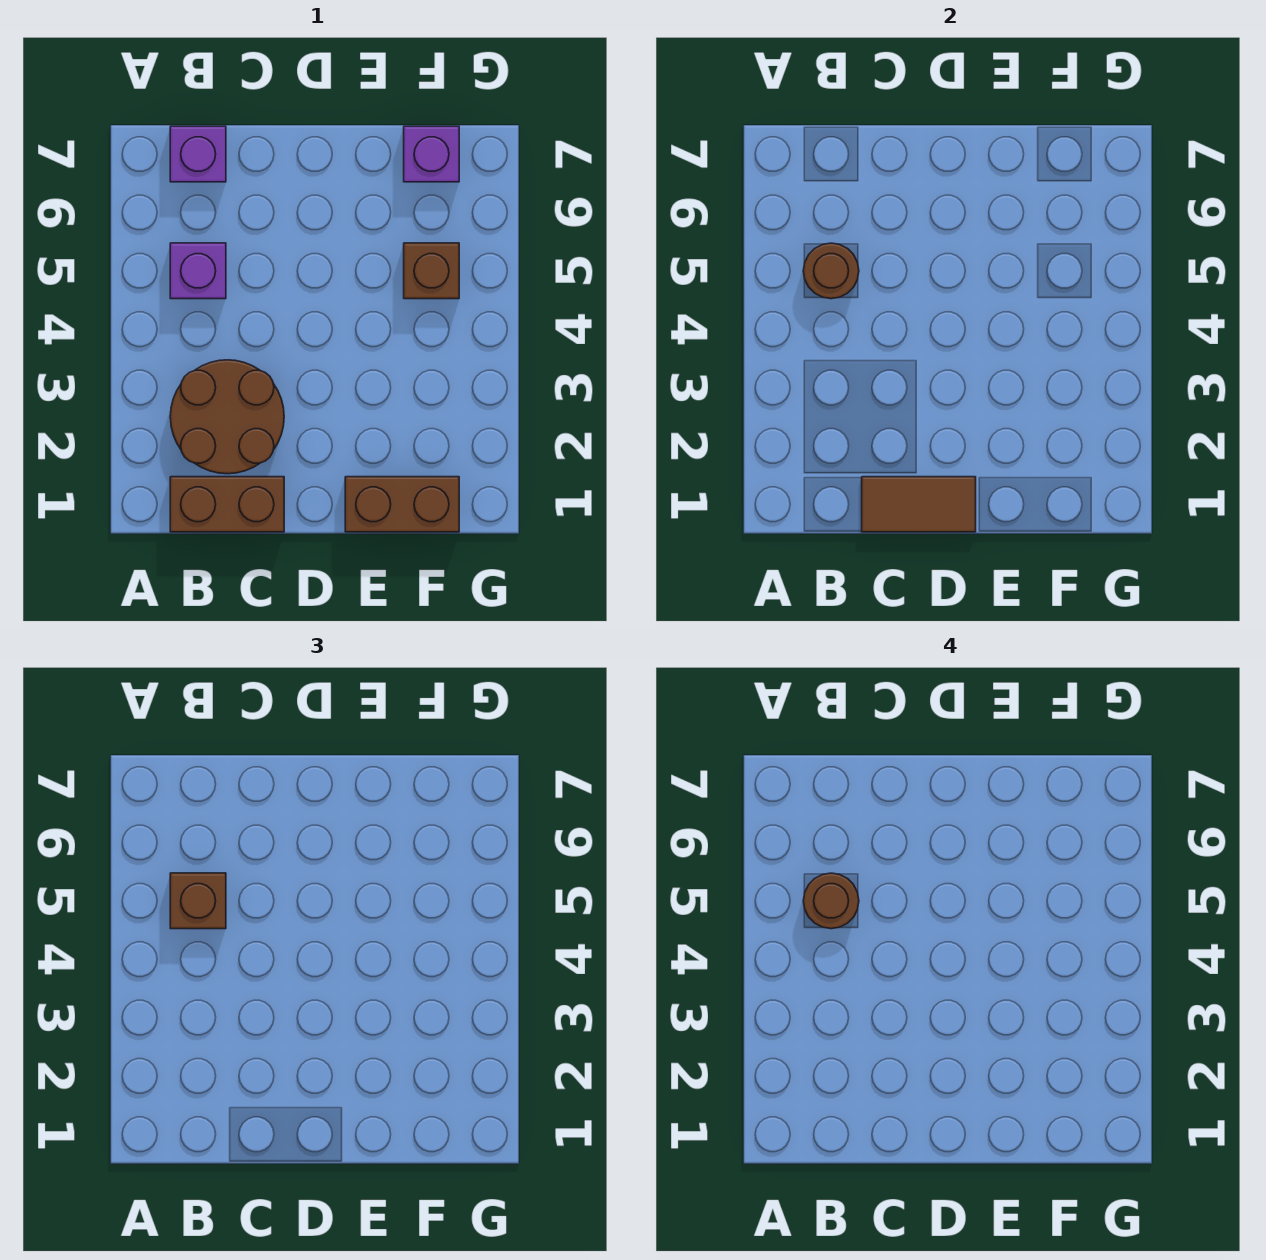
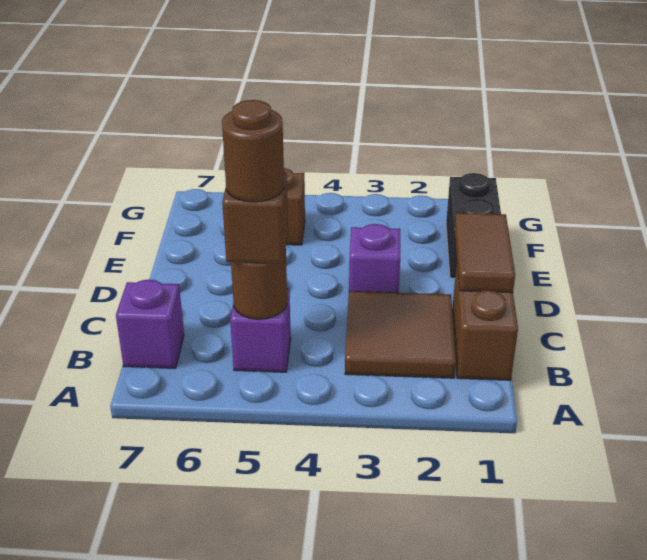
brown round brick B2:C3 level 1 -> brown tile B2:C3 level 1
brown brick E1:F1 level 1 -> black brick E1:F1 level 1
purple brick F7 level 1 -> purple brick D3 level 1

